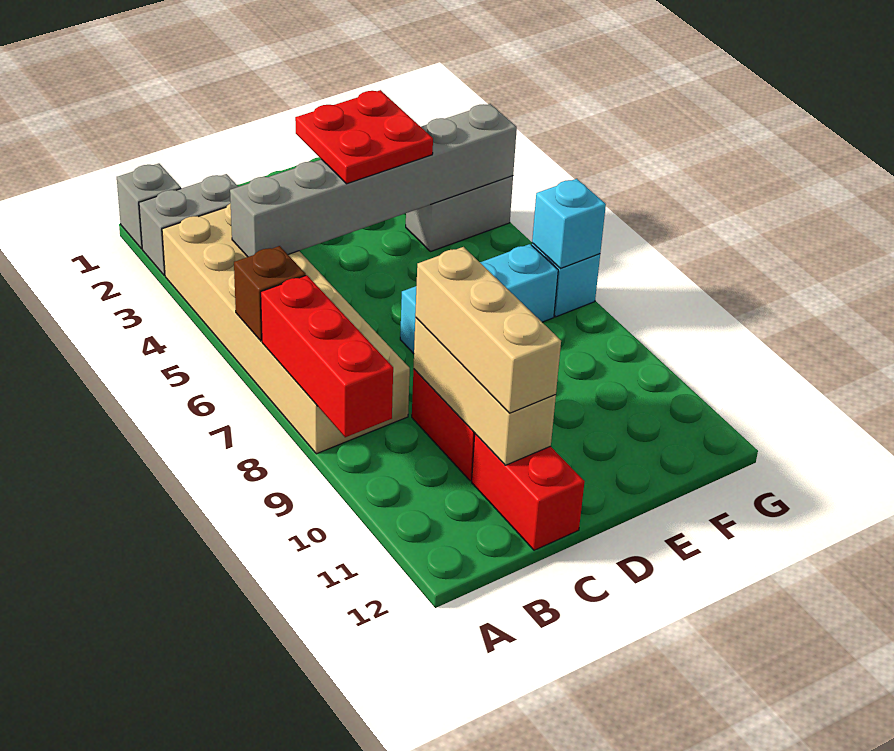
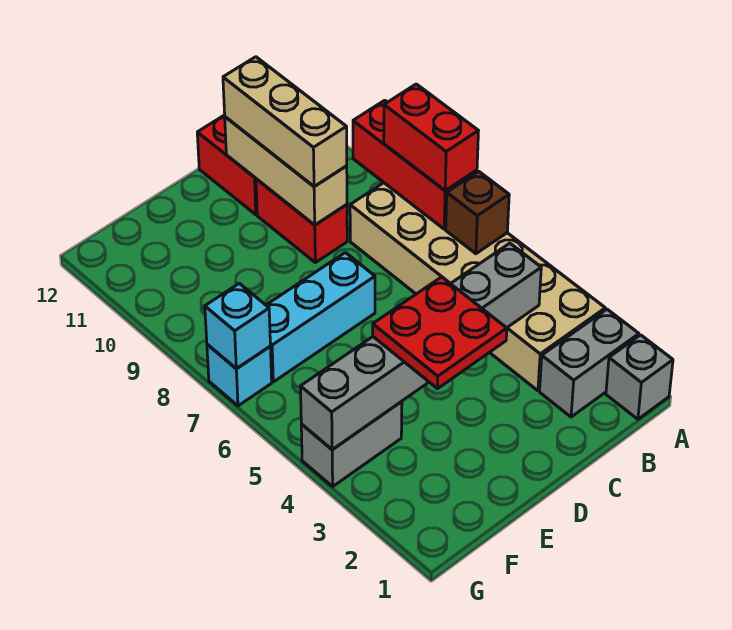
none -> red brick A7:A8 level 3

